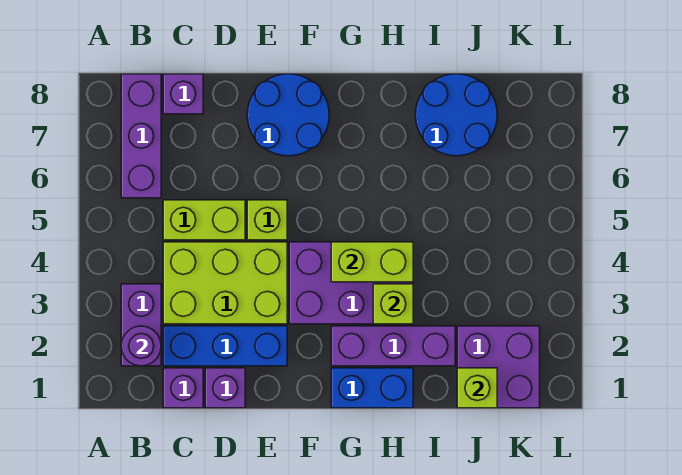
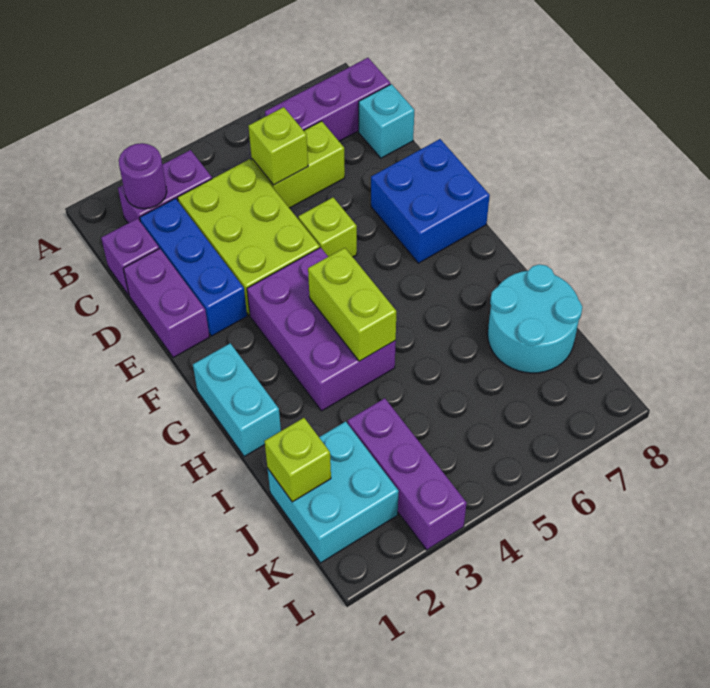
lime brick C5:D5 level 1 -> lime brick C5:C6 level 1
purple brick C8 level 1 -> cyan brick C8 level 1
purple brick D1 level 1 -> purple brick D1:E1 level 1
blue round brick E7:F8 level 1 -> blue brick E7:F8 level 1
blue brick G1:H1 level 1 -> cyan brick G1:H1 level 1
purple brick G2:I2 level 1 -> purple brick J3:L3 level 1
lime brick H3 level 2 -> lime brick C5 level 2
blue round brick I7:J8 level 1 -> cyan round brick I7:J8 level 1
purple brick J1:K2 level 1 -> cyan brick J1:K2 level 1

